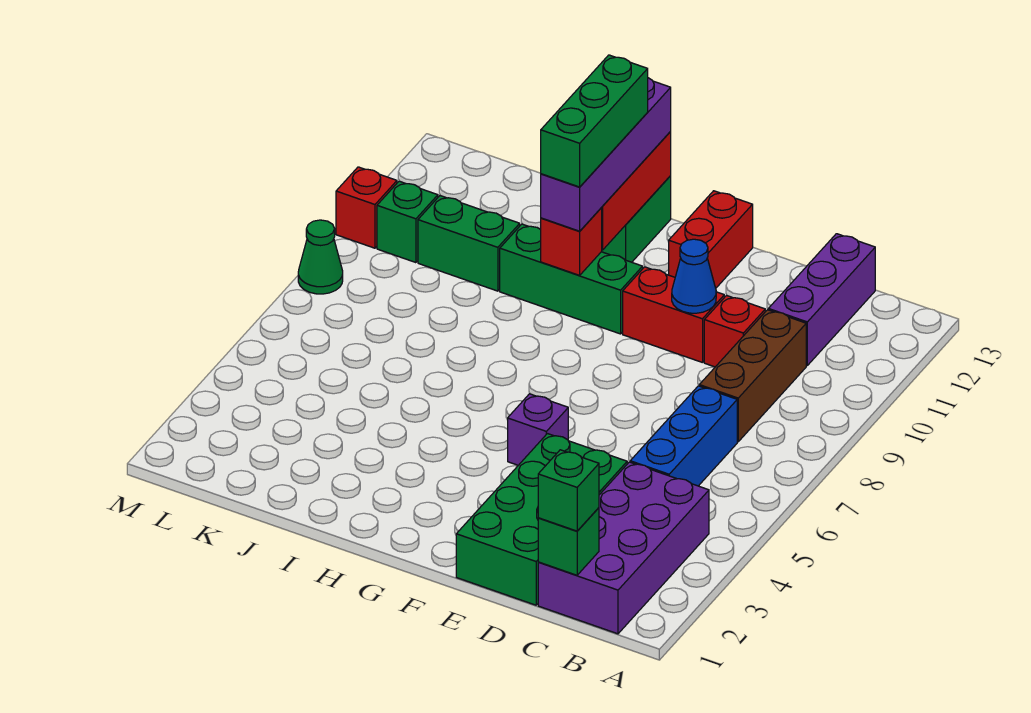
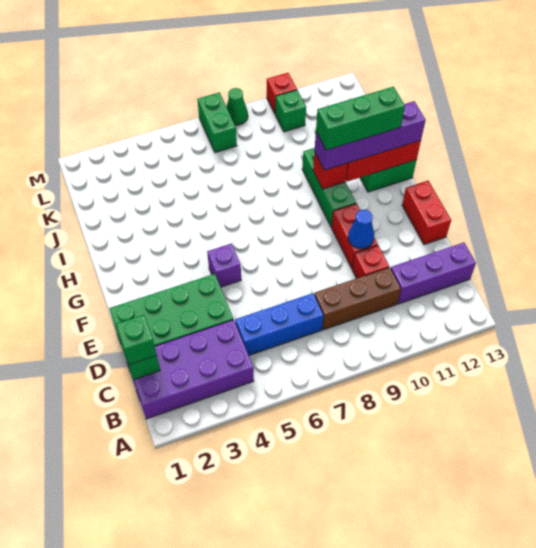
red brick F12:F13 level 1 -> red brick E13:F13 level 1
green brick J10:K10 level 1 -> green brick L7:M7 level 1

